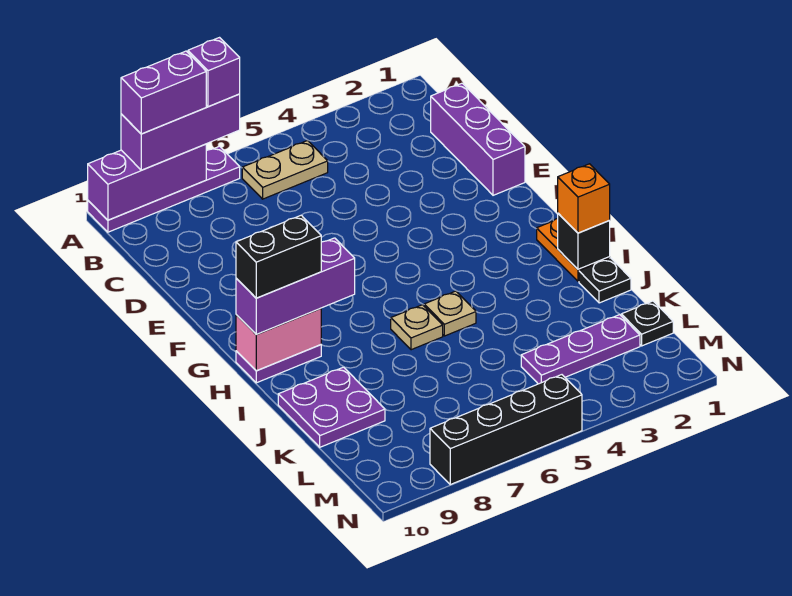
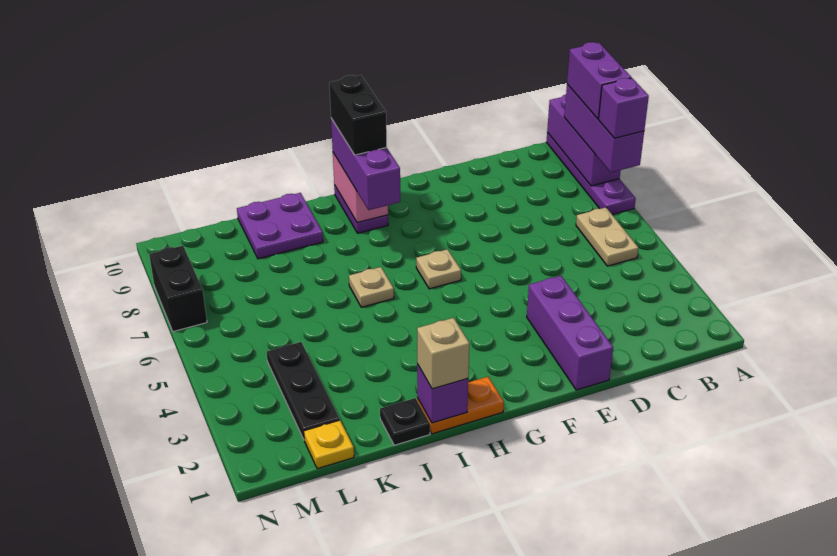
purple brick C1:E1 level 1 -> purple brick E1:E3 level 1
black brick I1 level 2 -> purple brick I1 level 2
orange brick I1 level 3 -> tan brick I1 level 3
tan plate I5 level 1 -> tan plate G6 level 1
black plate L1 level 1 -> yellow plate L1 level 1
purple plate L2:L4 level 1 -> black plate L2:L4 level 1
black brick N5:N8 level 1 -> black brick N7:N8 level 1

